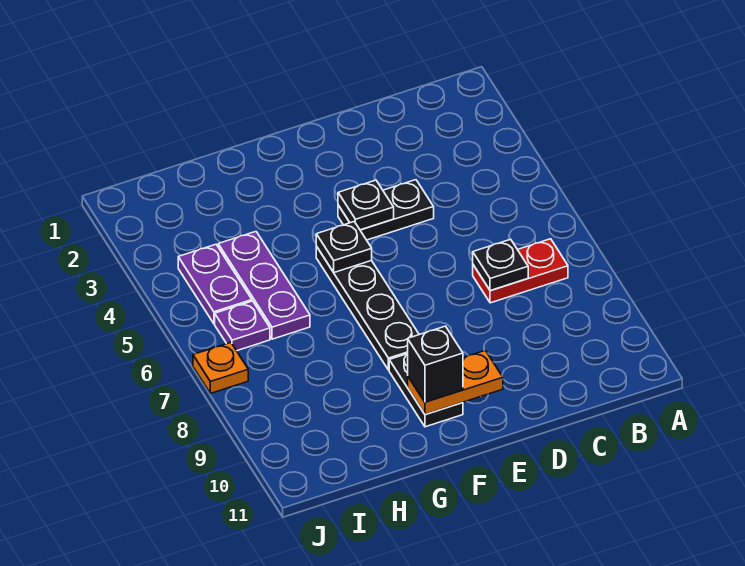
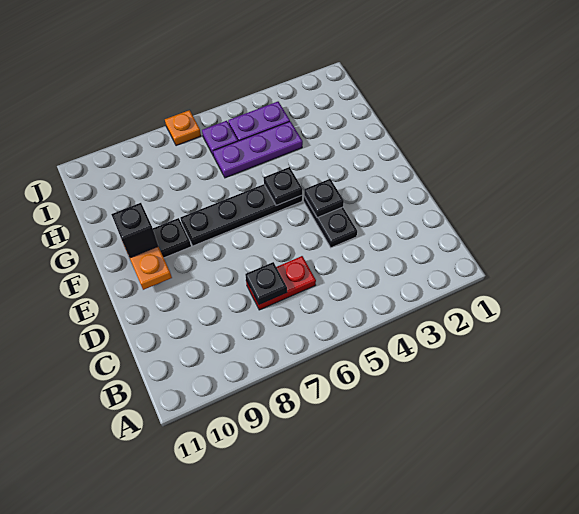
red plate B7:C7 level 1 -> red plate C6:C7 level 1

